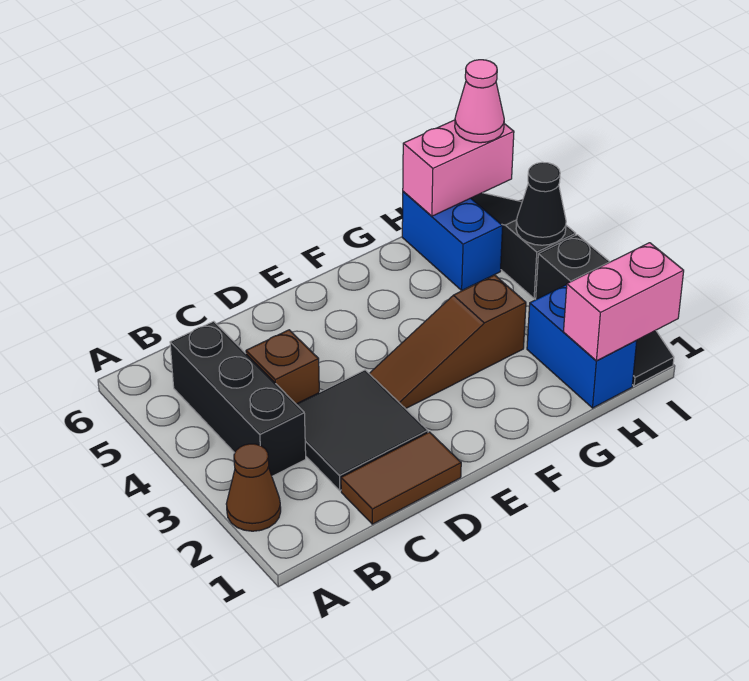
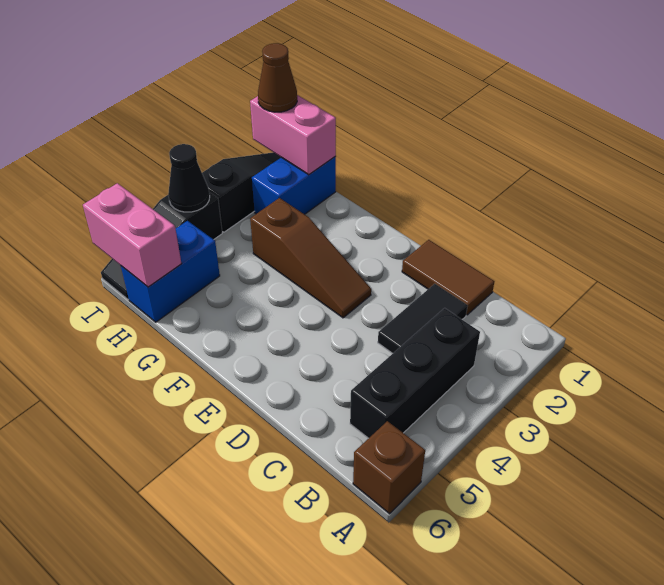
brown cone A2 level 1 -> brown cone I1 level 3
black tile C2:D3 level 1 -> black tile C2:C3 level 1
brown brick C4 level 1 -> brown brick A6 level 1
pink cone I6 level 3 -> none

